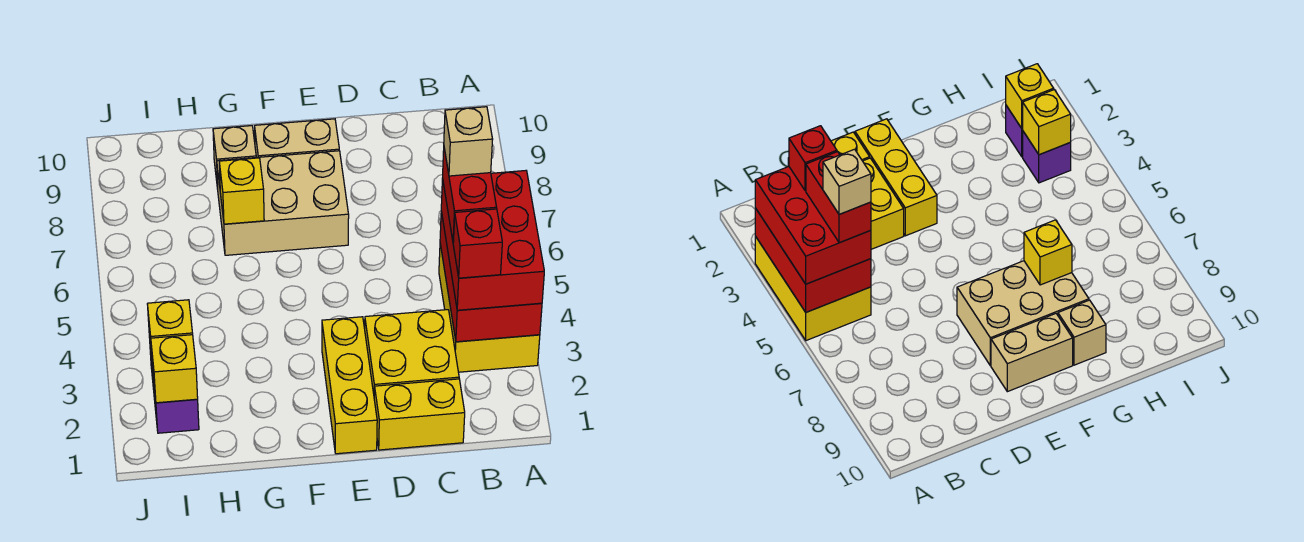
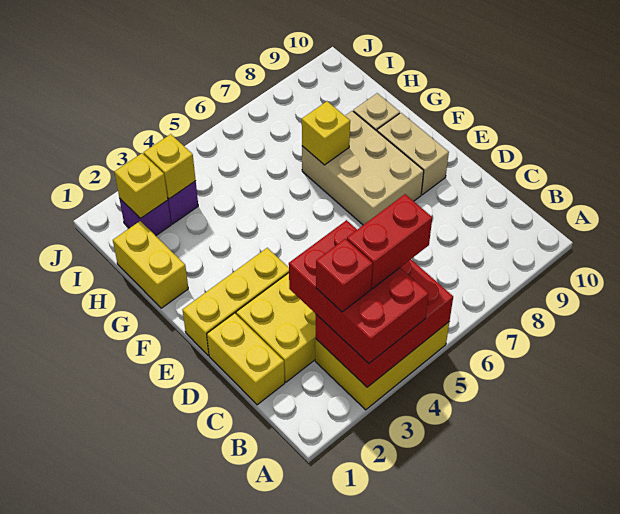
red brick A3:B5 level 3 -> red brick A3:C4 level 3
tan brick B5 level 5 -> none
none -> yellow brick G1:H1 level 1

